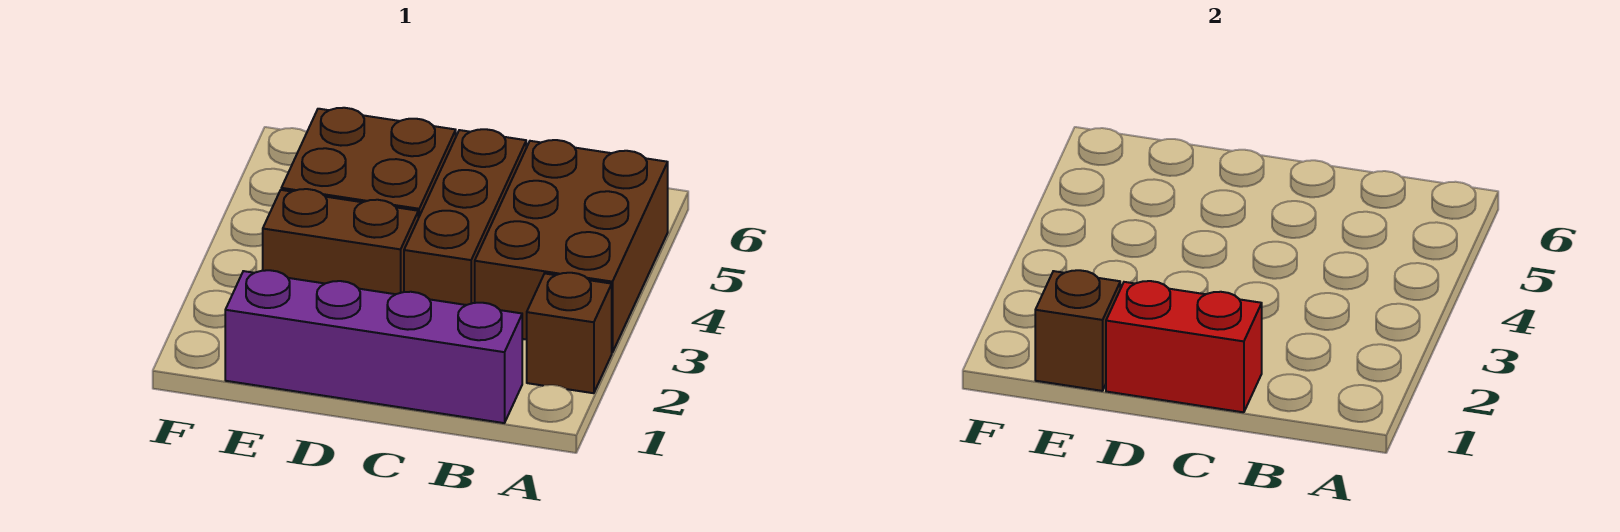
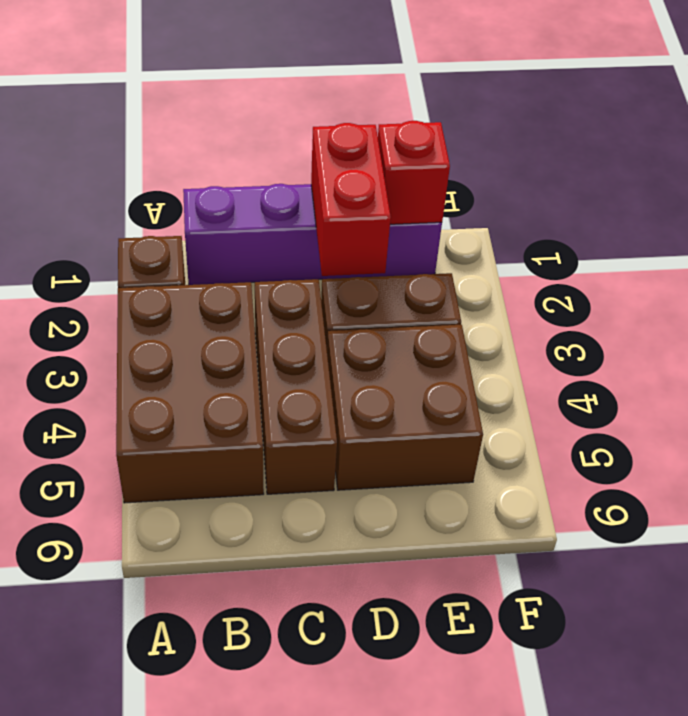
red brick C1:D1 level 2 -> red brick D1:D2 level 2
brown brick E1 level 2 -> red brick E1 level 2

